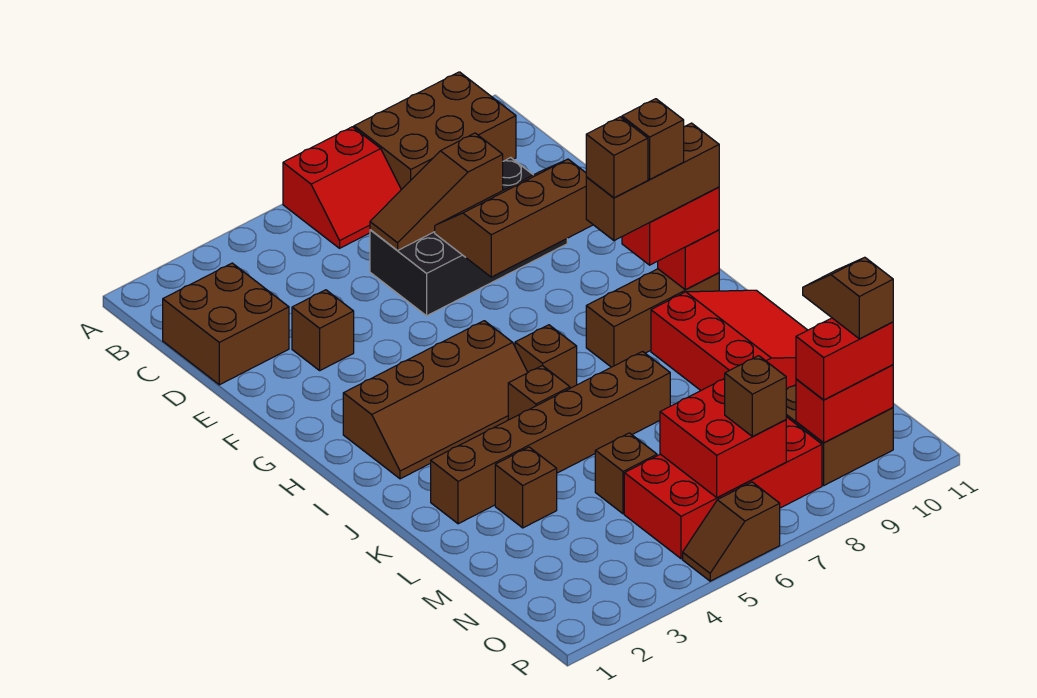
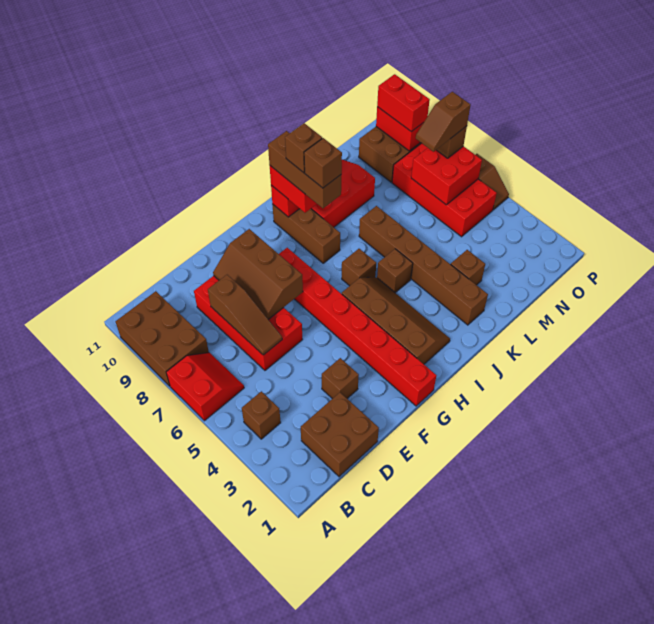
black brick D6:E9 level 1 -> red brick D6:E9 level 1
none -> red brick G1:G8 level 1
brown brick M5 level 1 -> brown brick B4 level 1
brown slope N10:O10 level 4 top O -> brown slope N7:O7 level 4 top O

